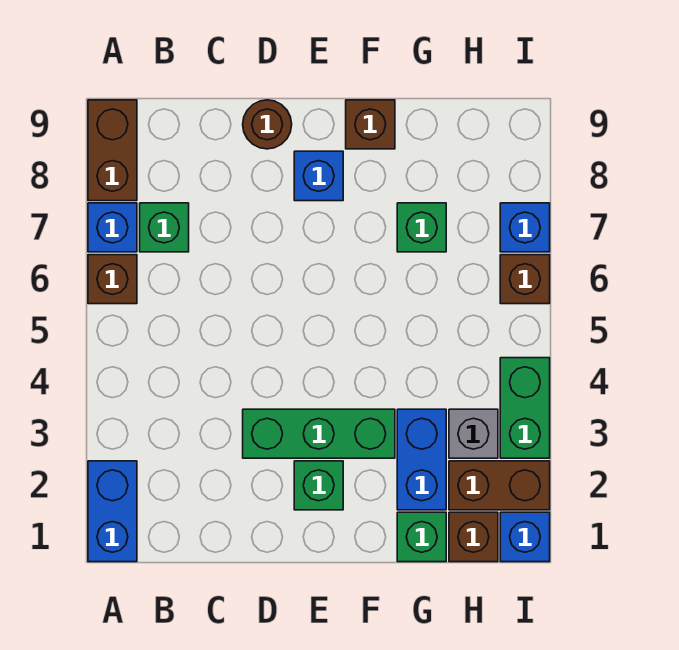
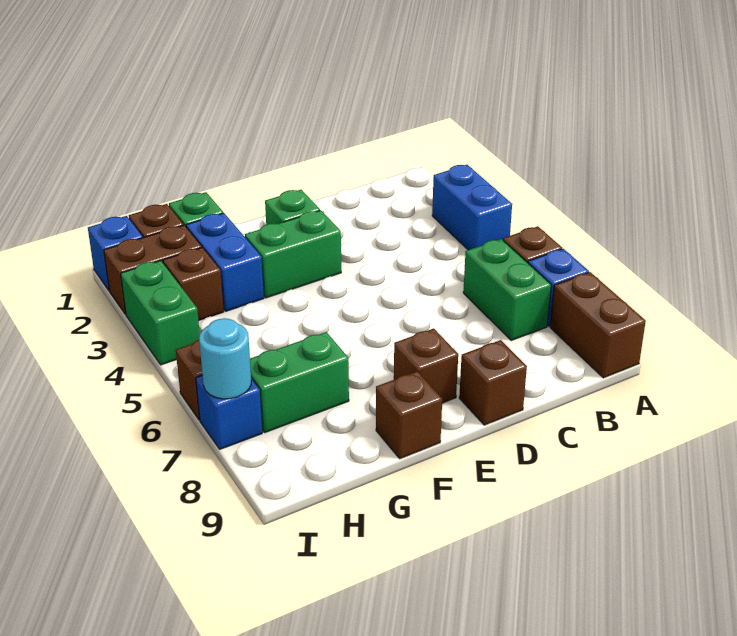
blue brick A1:A2 level 1 -> blue brick A3:A4 level 1
green brick B7 level 1 -> green brick B6:B7 level 1
green brick D3:F3 level 1 -> green brick E3:F3 level 1
brown round brick D9 level 1 -> brown brick D9 level 1
blue brick E8 level 1 -> brown brick E8 level 1
green brick G7 level 1 -> green brick G7:H7 level 1
grey brick H3 level 1 -> brown brick H3 level 1
none -> cyan round brick I7 level 2

